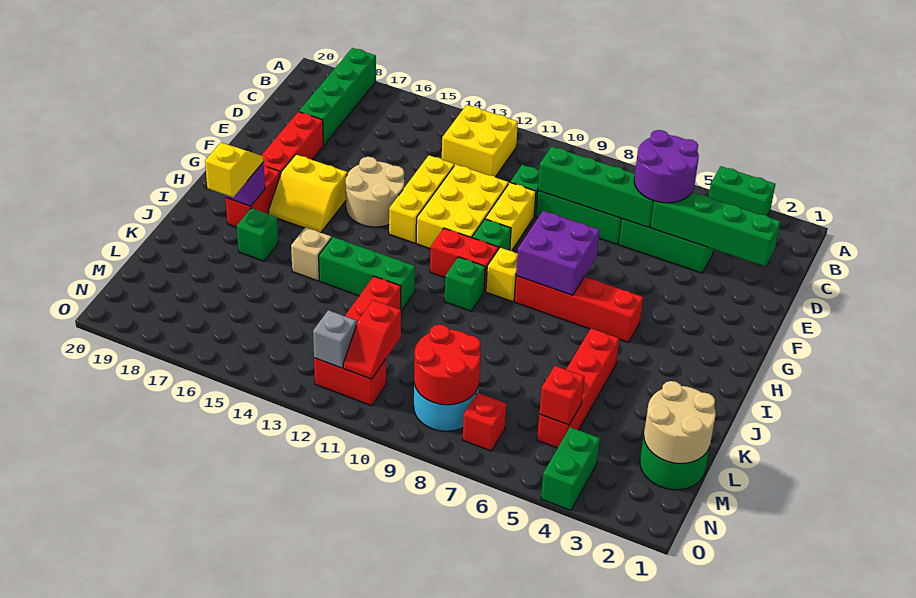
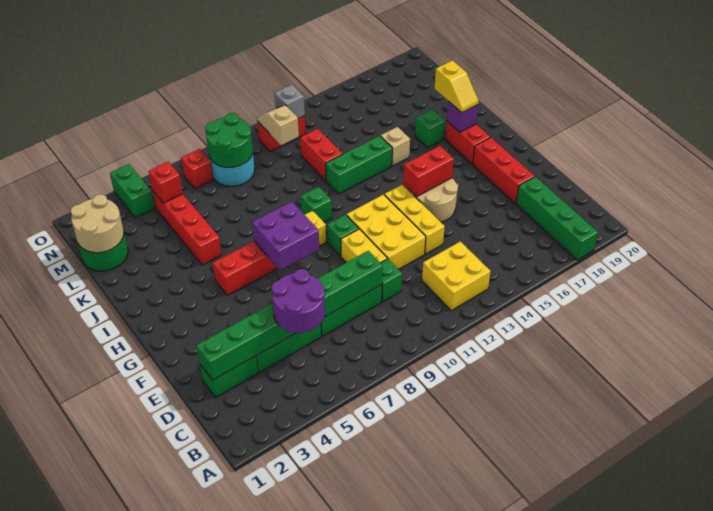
green brick A3:A4 level 1 -> green brick D2:D3 level 1
yellow slope G16:H17 level 1 top G -> none
red brick H10:H11 level 1 -> red brick G14:G15 level 2
red round brick M8:N9 level 2 -> green round brick M8:N9 level 2
red slope M11:N11 level 2 top M -> tan slope M11:N11 level 2 top M

